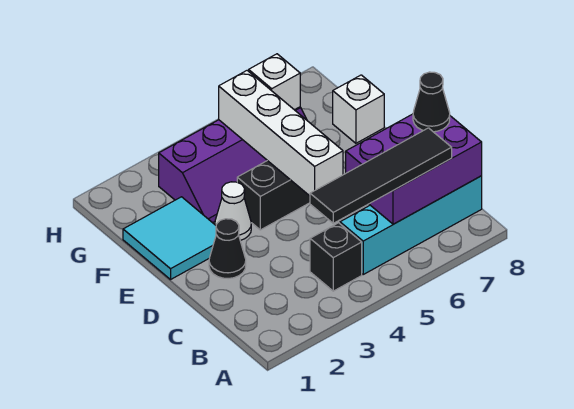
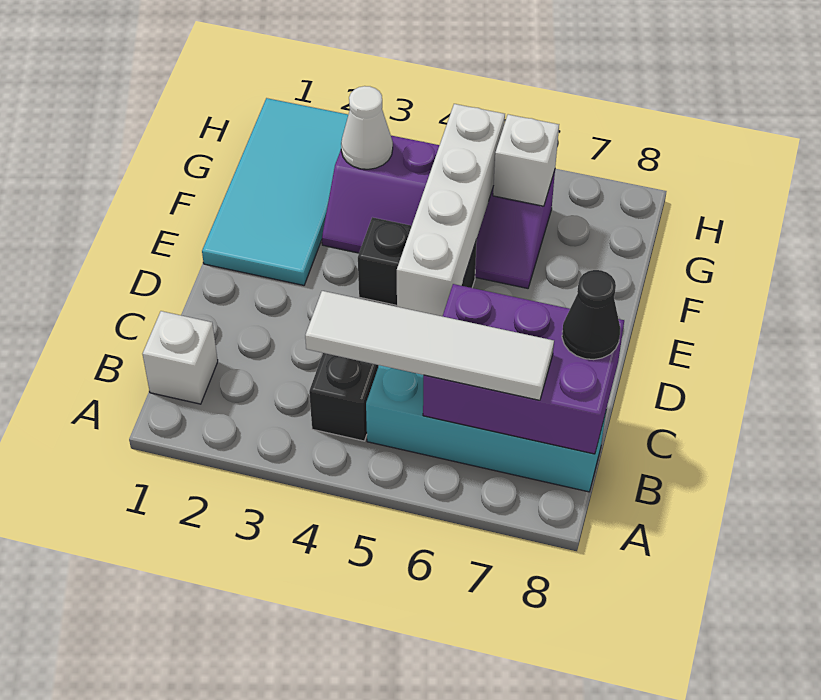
black tile B4:B7 level 3 -> white tile B4:B7 level 3
black cone D2 level 1 -> none
cyan tile E1:F2 level 1 -> cyan tile E1:H2 level 1
white cone E3 level 1 -> white cone G3 level 2
white brick F8 level 1 -> white brick B1 level 1

